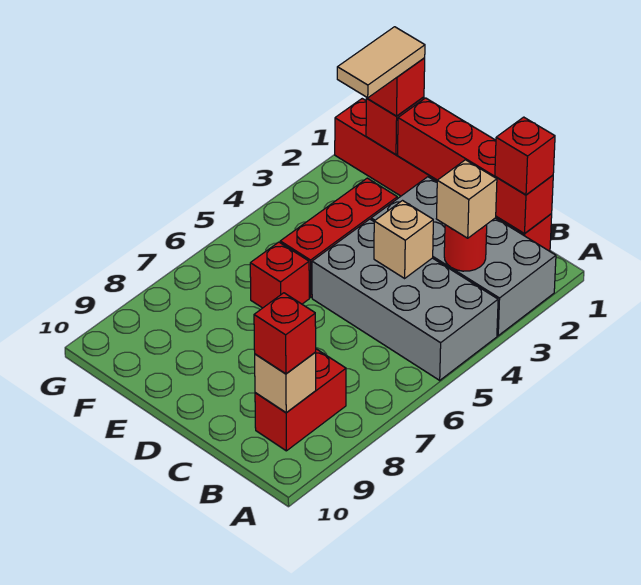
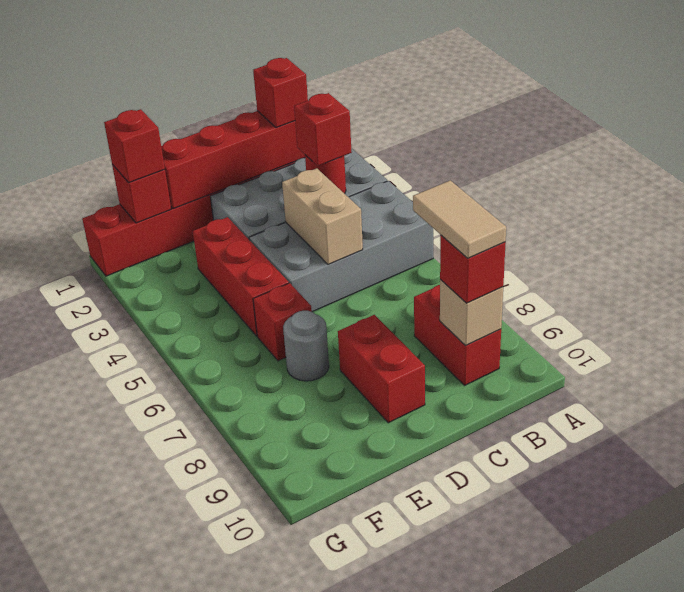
tan brick B3 level 3 -> red brick B3 level 3
tan brick C4 level 2 -> tan brick C4:C5 level 2
none -> red brick D8:D9 level 1
none -> grey round brick E7 level 1
tan tile F1:F2 level 4 -> tan tile B8:B9 level 4

